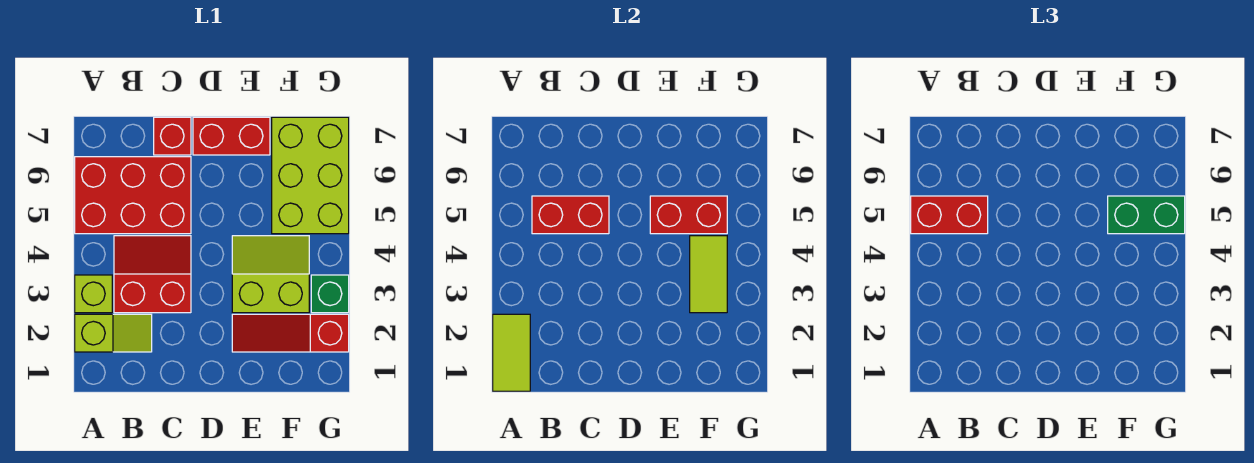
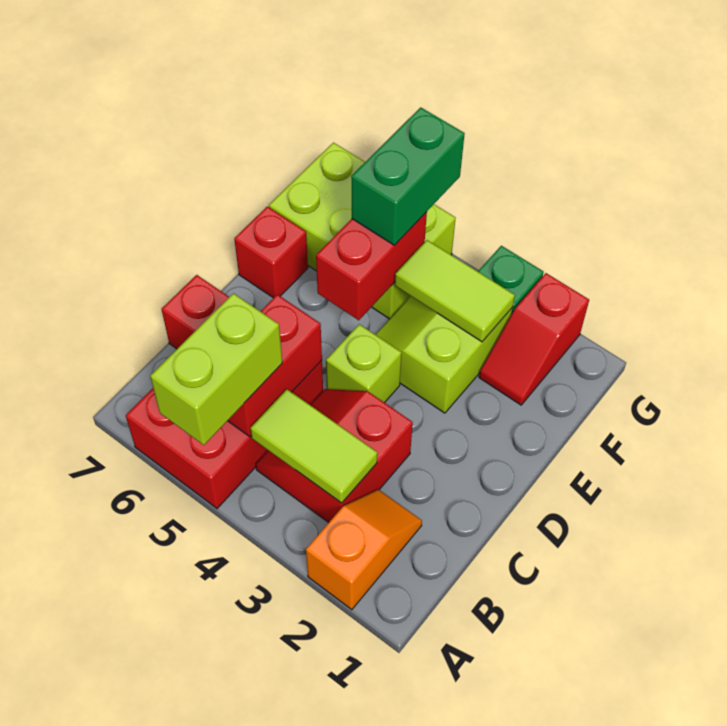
lime tile A1:A2 level 2 -> lime tile B3:B4 level 2
lime slope A2:B2 level 1 top A -> orange slope A2:B2 level 1 top A
lime brick A3 level 1 -> lime brick D4 level 1
red brick A5:B5 level 3 -> lime brick A5:B5 level 3
red brick D7:E7 level 1 -> red brick E7 level 1
red slope E2:G2 level 1 top G -> red slope F2:G2 level 1 top G

